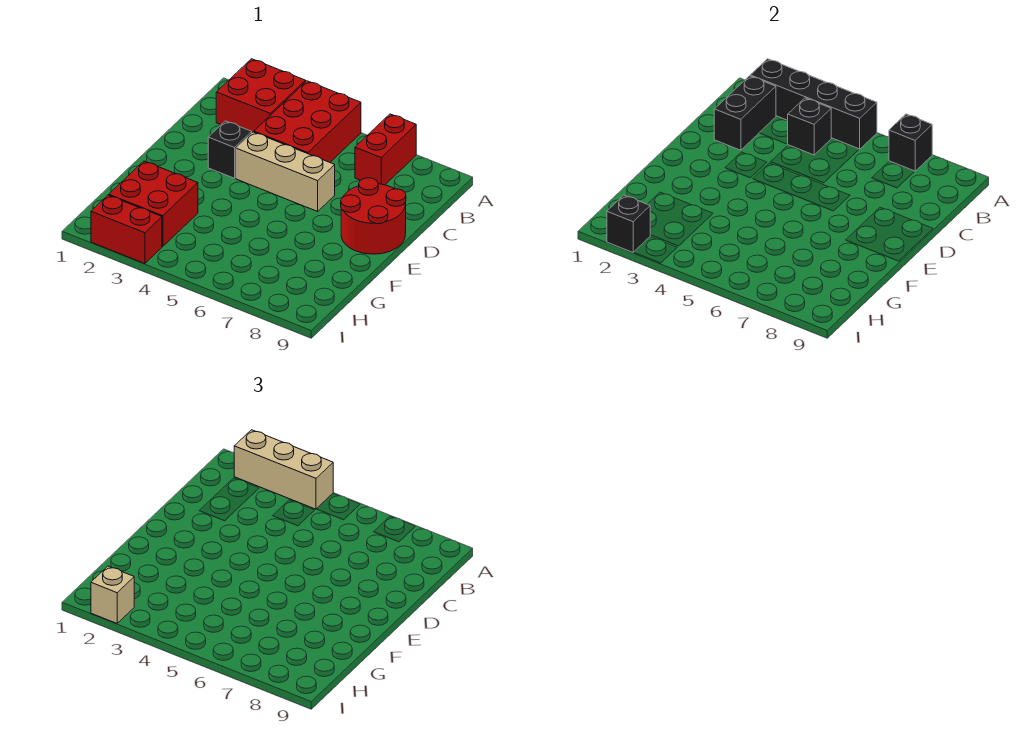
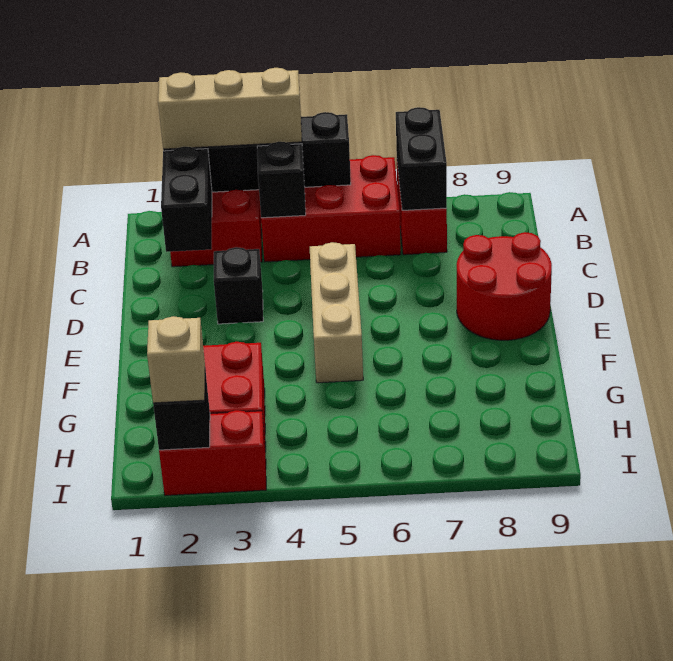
red brick A4:C5 level 1 -> red brick A4:B6 level 1
black brick A7 level 2 -> black brick A7:B7 level 2
tan brick D4:D6 level 1 -> tan brick D5:F5 level 1

